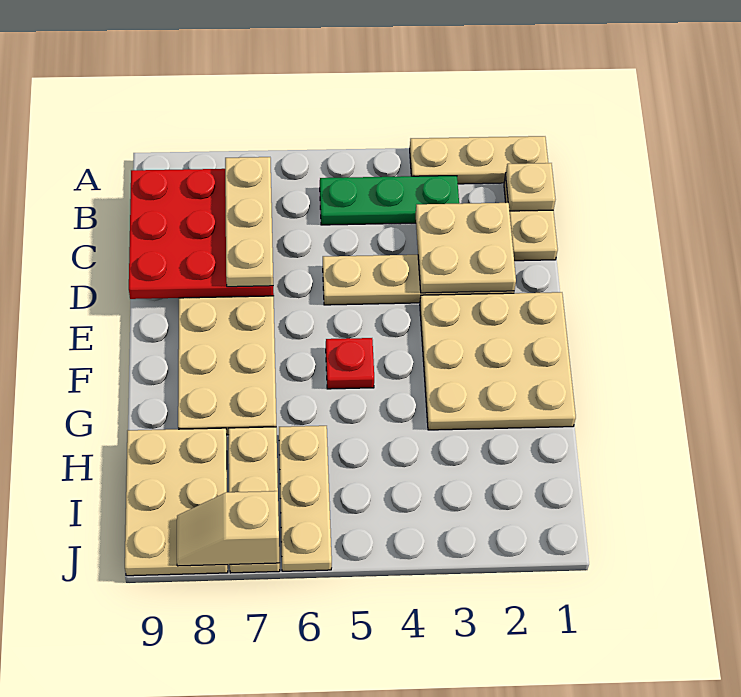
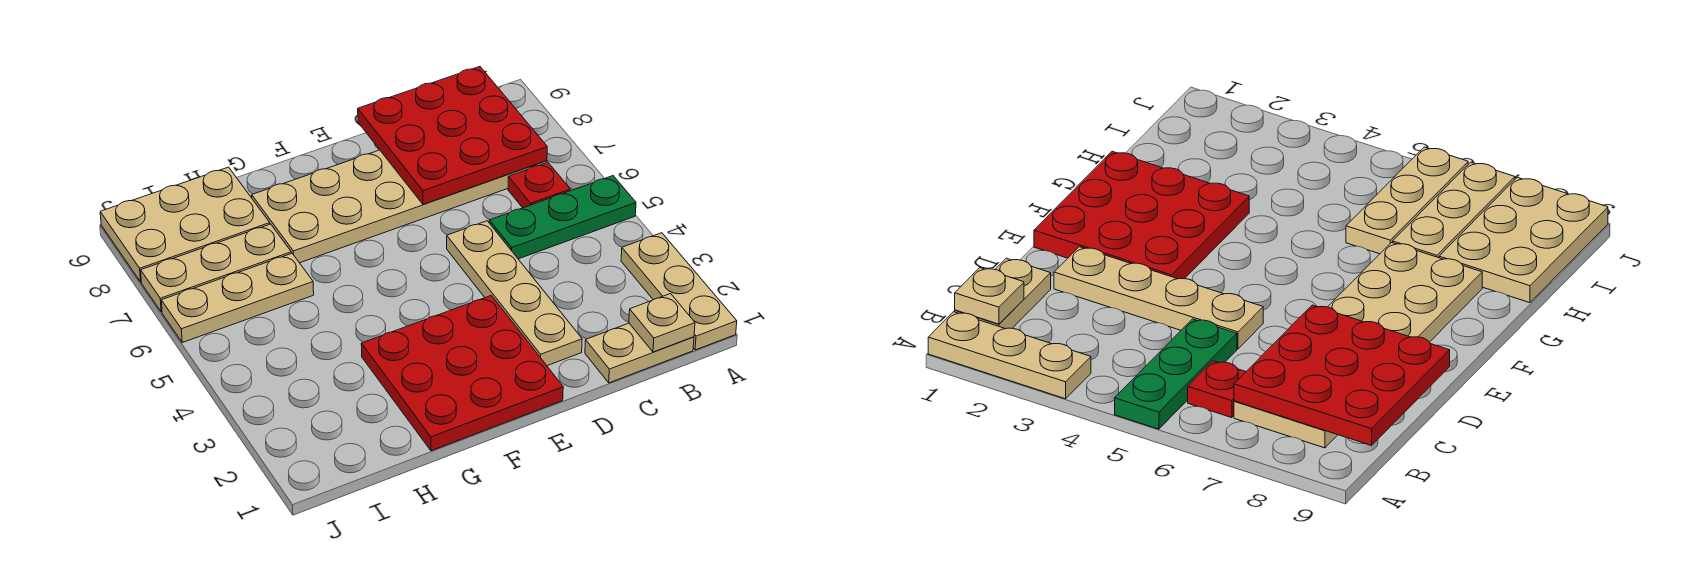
green plate B3:B5 level 1 -> green plate A5:C5 level 1
tan plate B7:D7 level 3 -> none
tan plate C2:D3 level 2 -> none
tan plate E1:G3 level 1 -> red plate E1:G3 level 1
red plate F5 level 1 -> red plate B6 level 1
tan slope J7:J8 level 2 top 7 -> none

